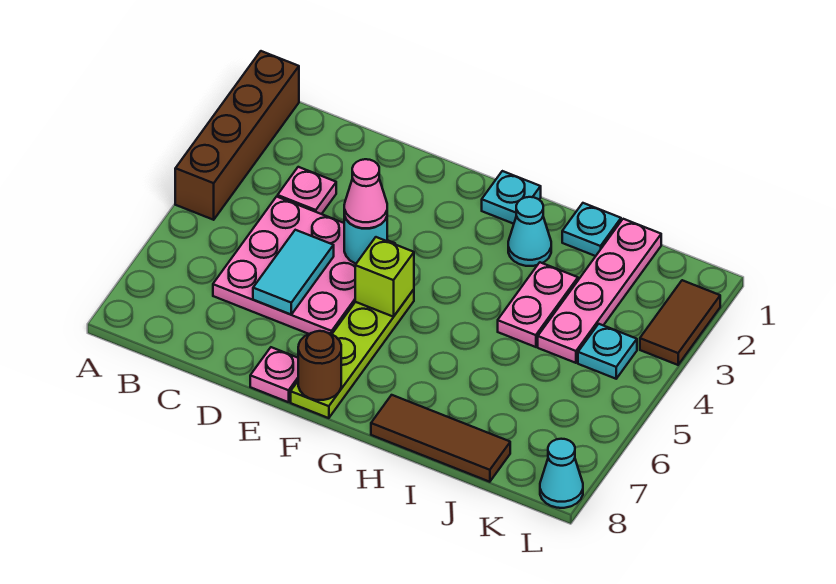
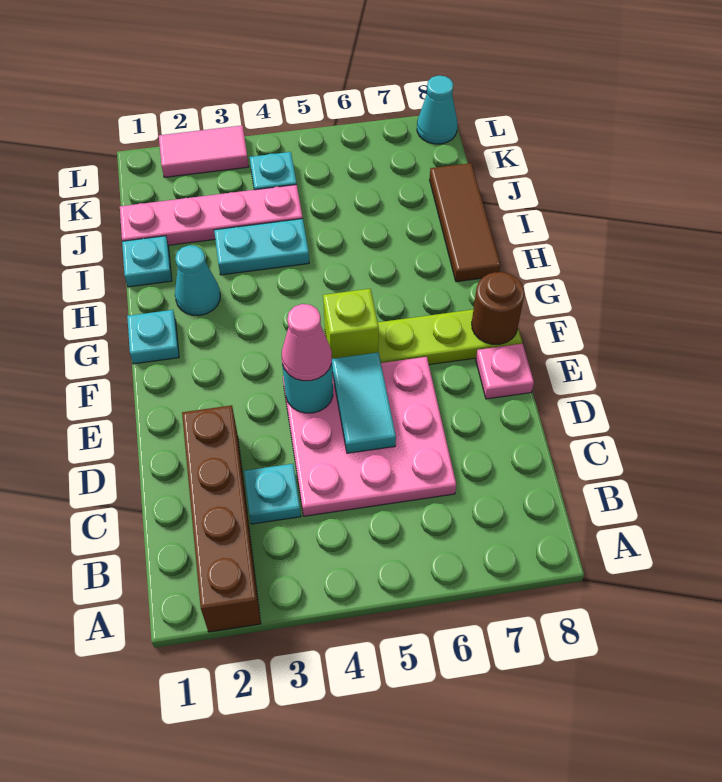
brown brick A1:A4 level 1 -> brown brick A2:D2 level 1
pink plate C3 level 1 -> cyan plate C3 level 1
cyan tile D5:D6 level 2 -> cyan tile D5:E5 level 2
pink plate I3:I4 level 1 -> cyan plate I3:I4 level 1
brown tile L2:L3 level 1 -> pink tile L2:L3 level 1

